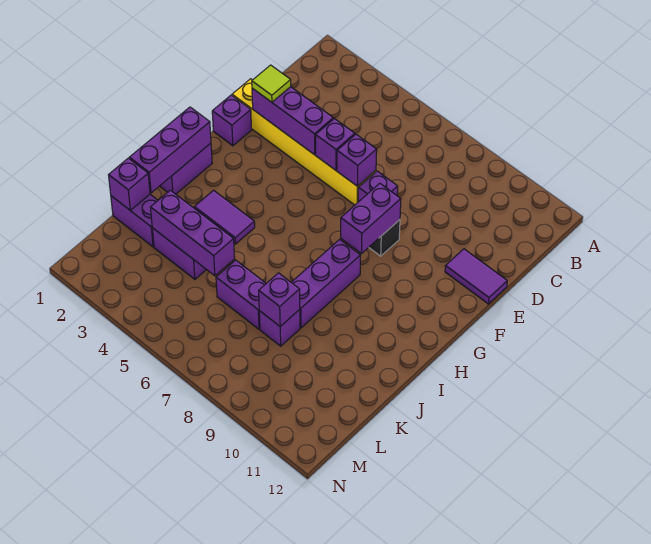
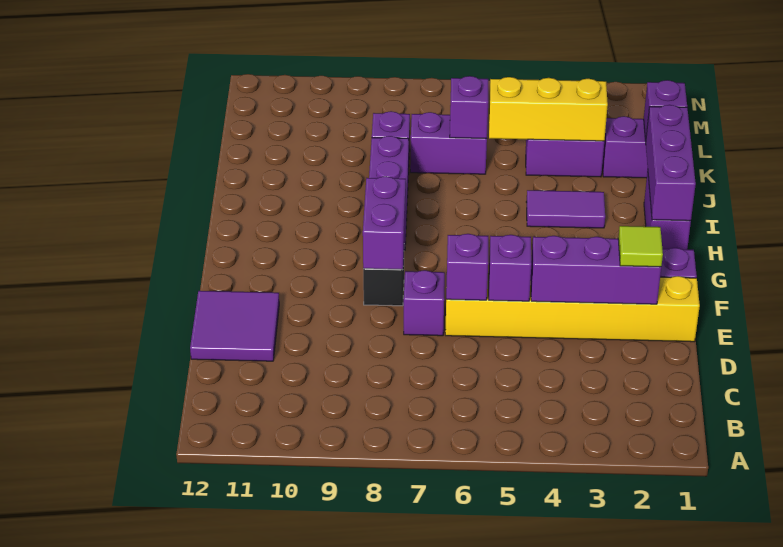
purple tile E11:E12 level 1 -> purple tile D11:E12 level 1
purple brick K3:K5 level 2 -> yellow brick K3:K5 level 2
purple brick K8 level 2 -> purple brick K6 level 2

